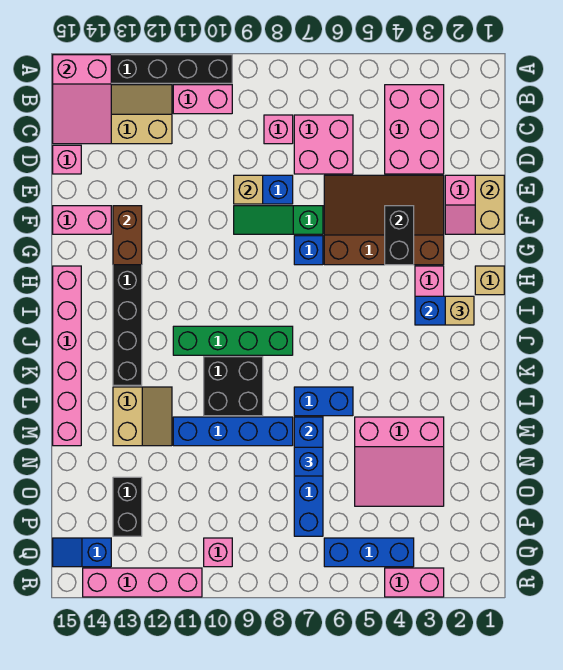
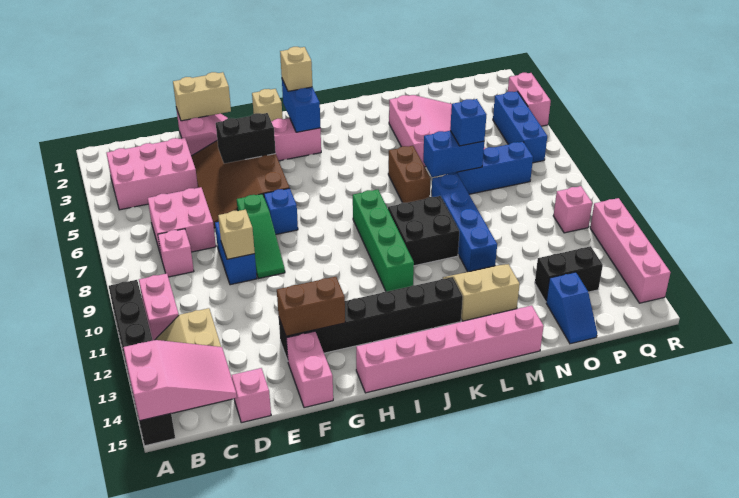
blue brick L6:L7 level 1 -> brown brick L6:L7 level 1
blue slope Q14:Q15 level 1 top 14 -> blue slope O14:O15 level 1 top 14

